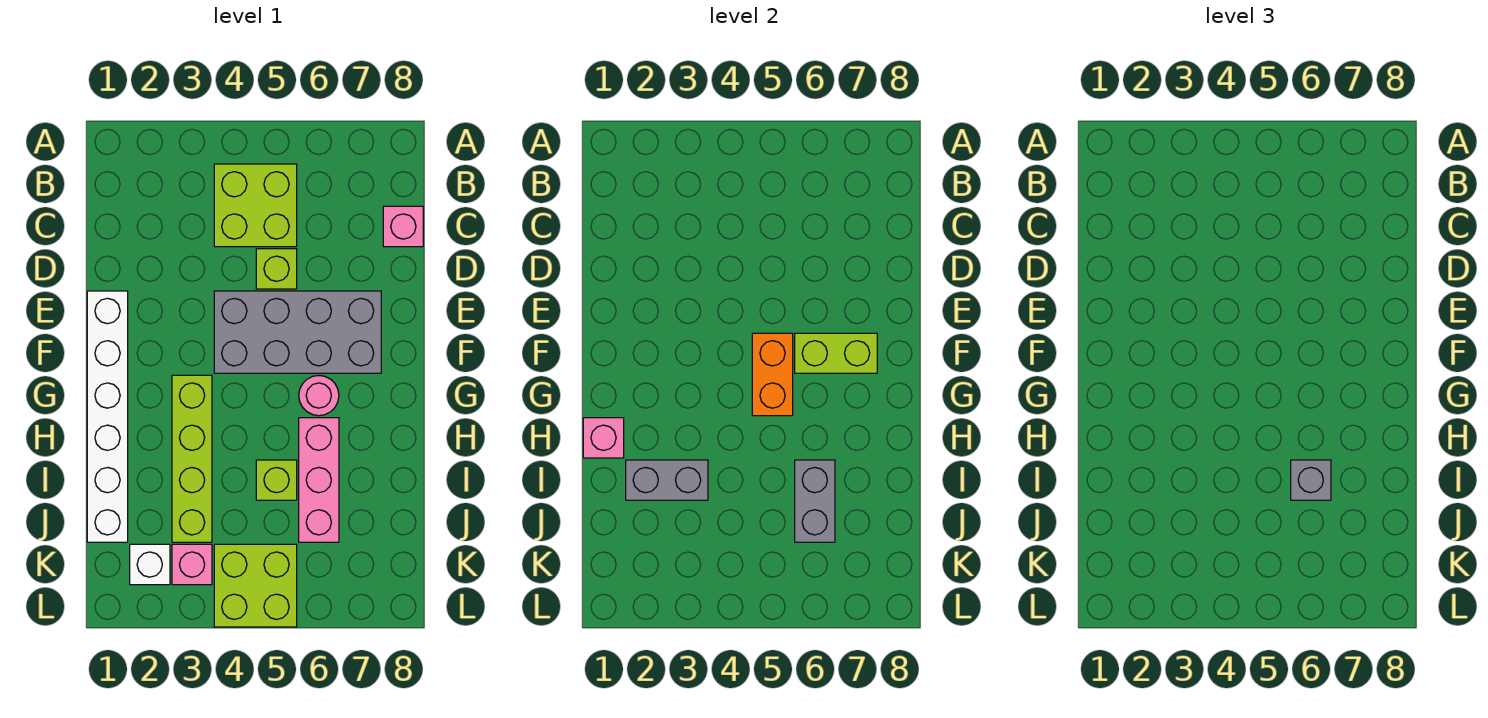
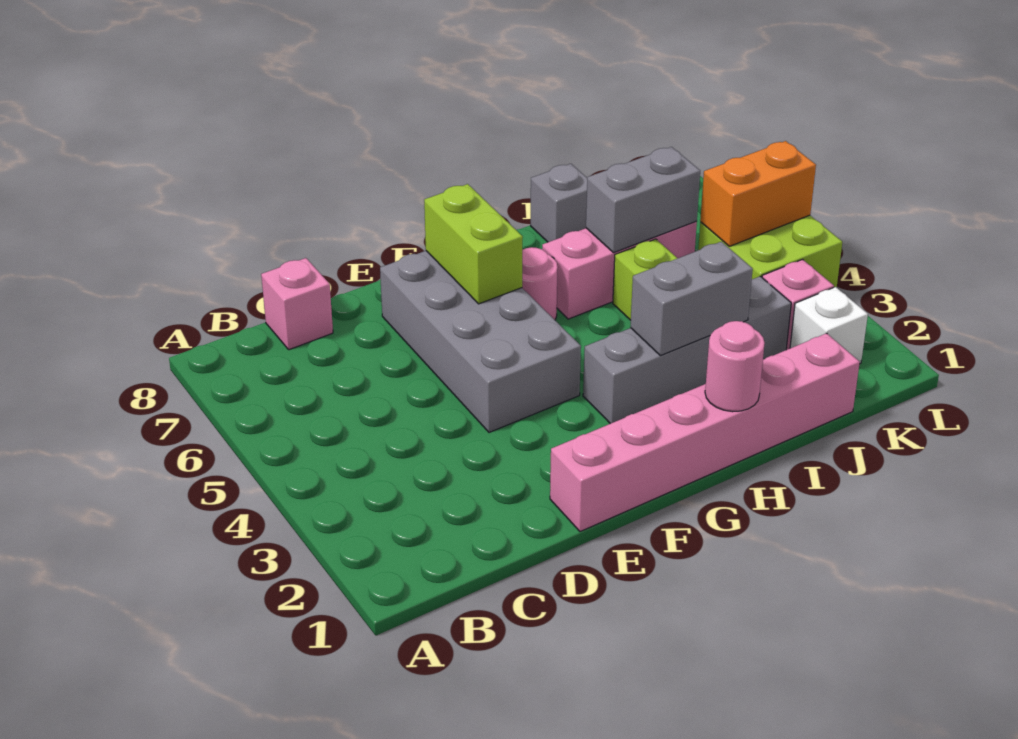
lime brick B4:C5 level 1 -> none
lime brick D5 level 1 -> none
white brick E1:J1 level 1 -> pink brick E1:J1 level 1
orange brick F5:G5 level 2 -> orange brick K5:L5 level 2
lime brick G3:J3 level 1 -> grey brick G3:J3 level 1
pink brick H1 level 2 -> pink round brick H1 level 2
grey brick I2:I3 level 2 -> grey brick H3:I3 level 2
grey brick I6 level 3 -> grey brick I8 level 1

